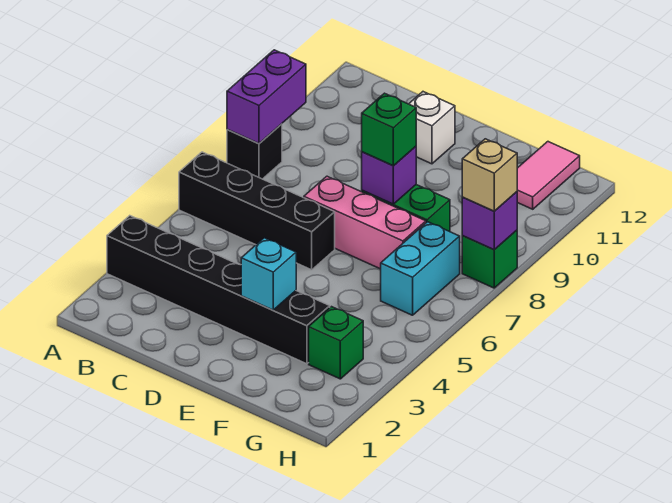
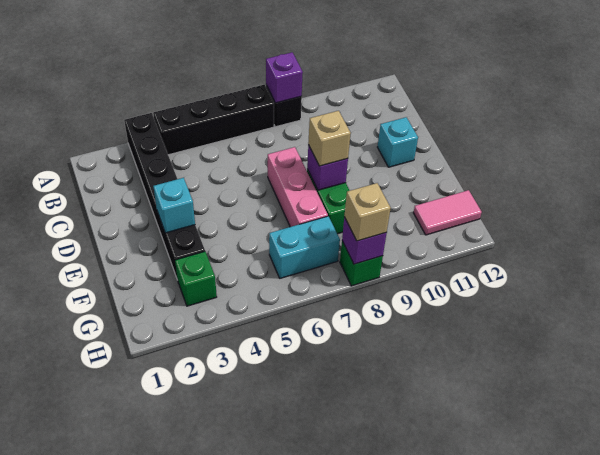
black brick A6:D6 level 1 -> black brick A4:A7 level 1
purple brick A8:A9 level 2 -> purple brick A8 level 2
white brick D11 level 1 -> cyan brick D11 level 1
green brick E8 level 3 -> tan brick E8 level 3

